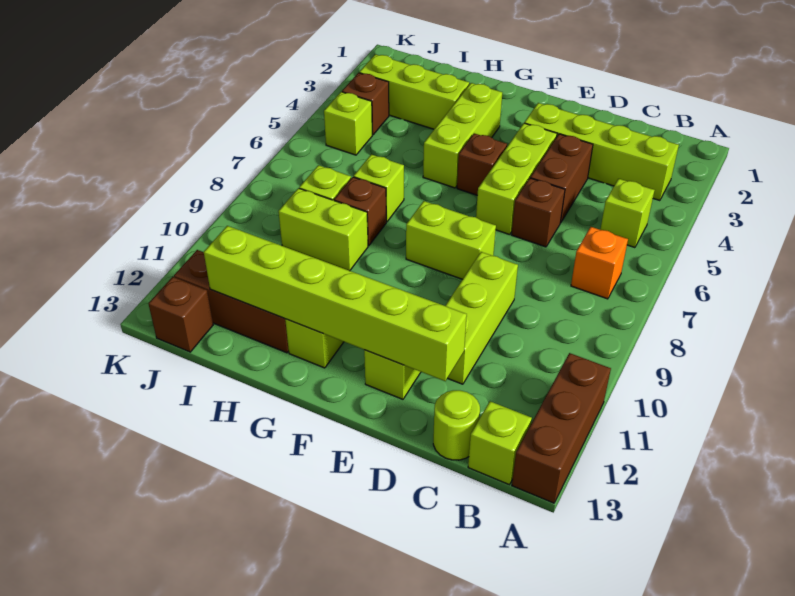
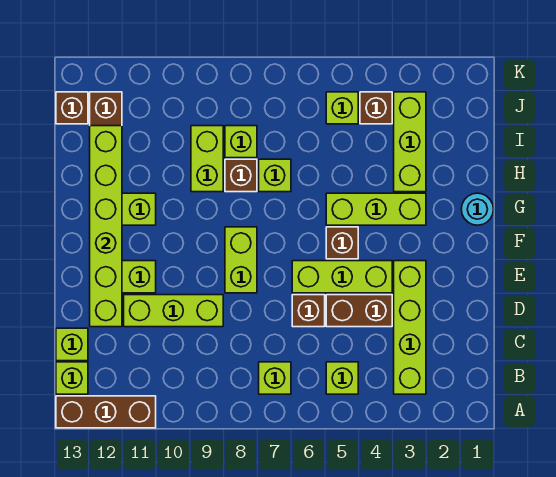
orange brick B7 level 1 -> lime brick B7 level 1
lime round brick C13 level 1 -> lime brick C13 level 1
none -> cyan round brick G1 level 1

